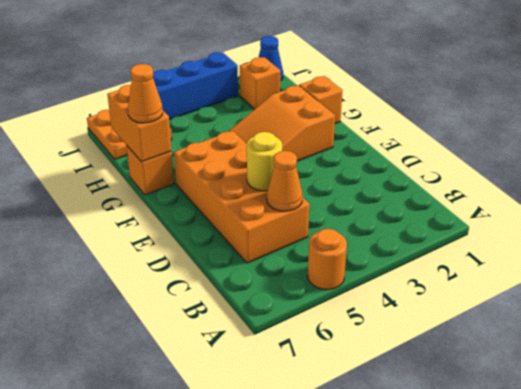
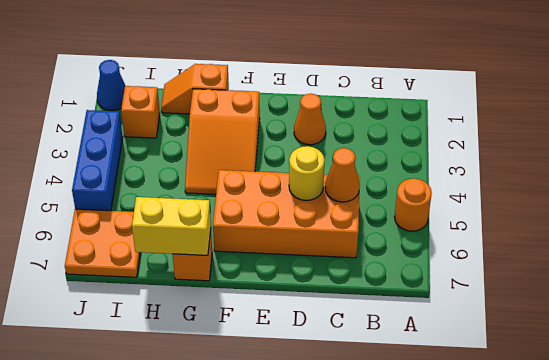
orange brick G7:H7 level 2 -> yellow brick G7:H7 level 2
orange cone G7 level 3 -> orange cone D2 level 1

